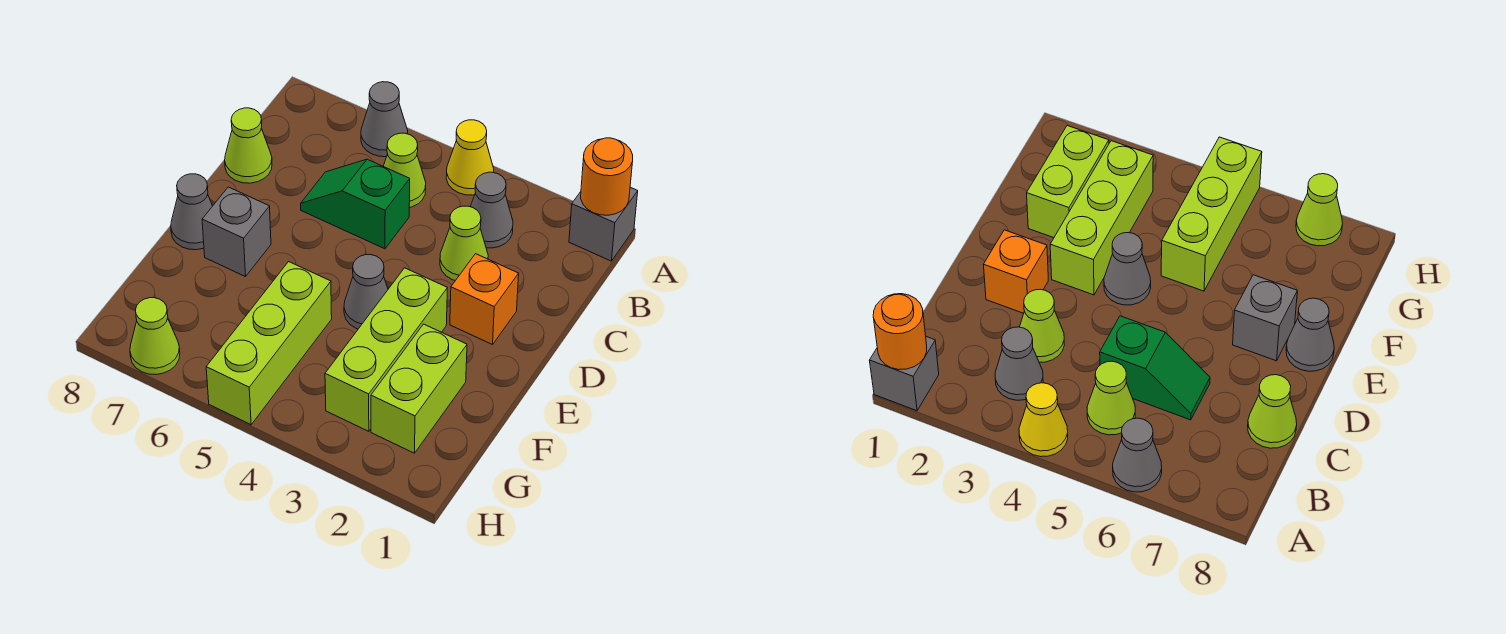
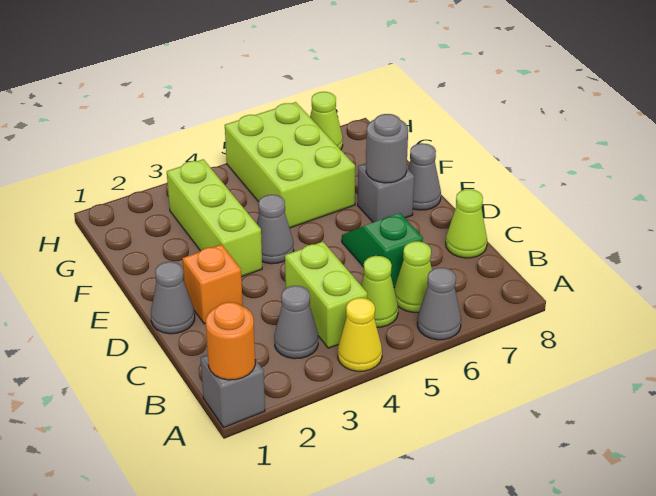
lime cone C3 level 1 -> lime cone B6 level 1
green slope C5:C6 level 1 top 5 -> green slope C6:D6 level 1 top C
none -> grey cone D1 level 1
none -> grey round brick E7 level 2
lime brick F2:G2 level 1 -> lime brick B4:C4 level 1
lime brick F5:H5 level 1 -> lime brick F5:H6 level 1

